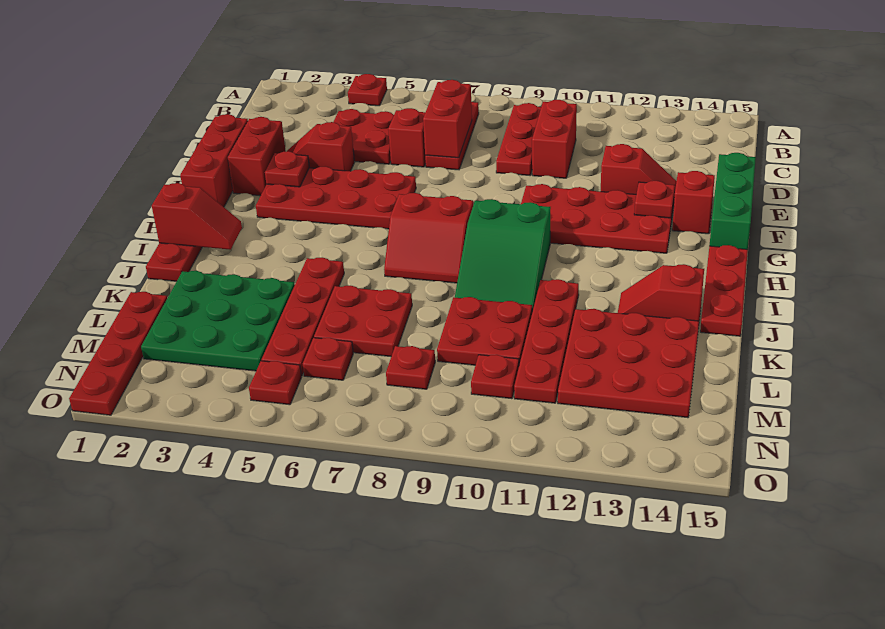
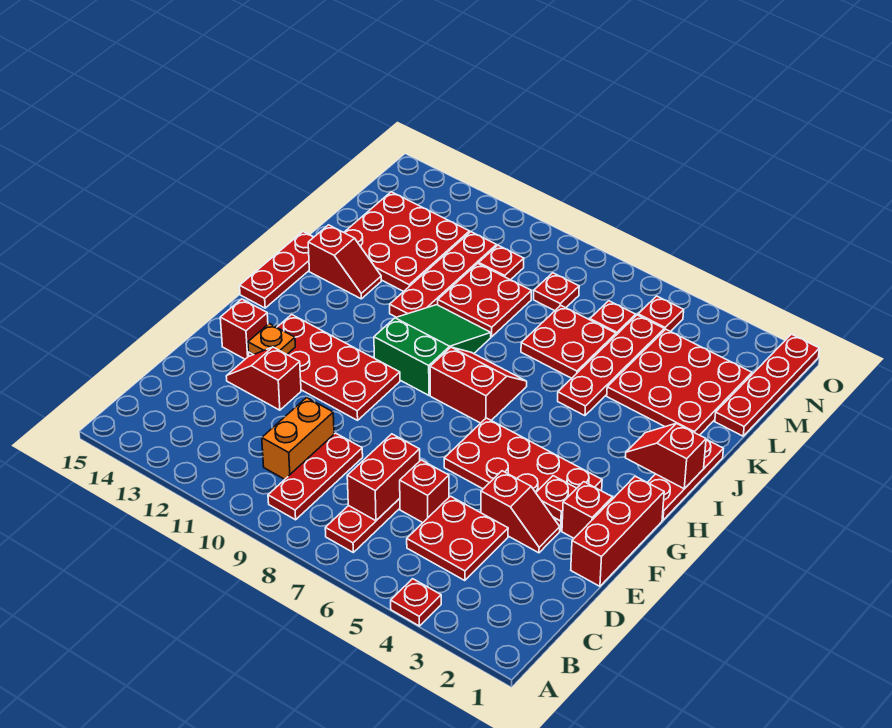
red brick C10:D10 level 1 -> orange brick C10:D10 level 1
red brick E2:F2 level 1 -> red brick F2 level 1
green brick E15:G15 level 1 -> none
red plate F13 level 2 -> orange plate F13 level 2
green plate K2:M4 level 1 -> red plate K2:M4 level 1

